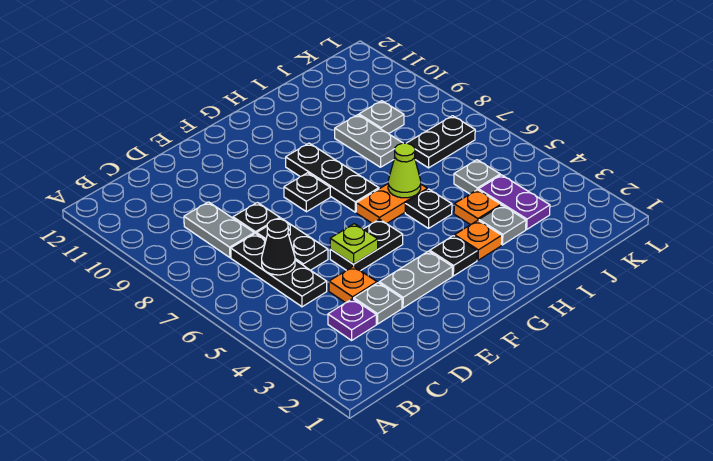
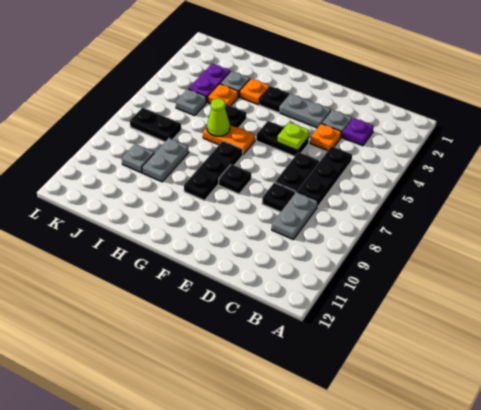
black cone C6 level 2 -> none

